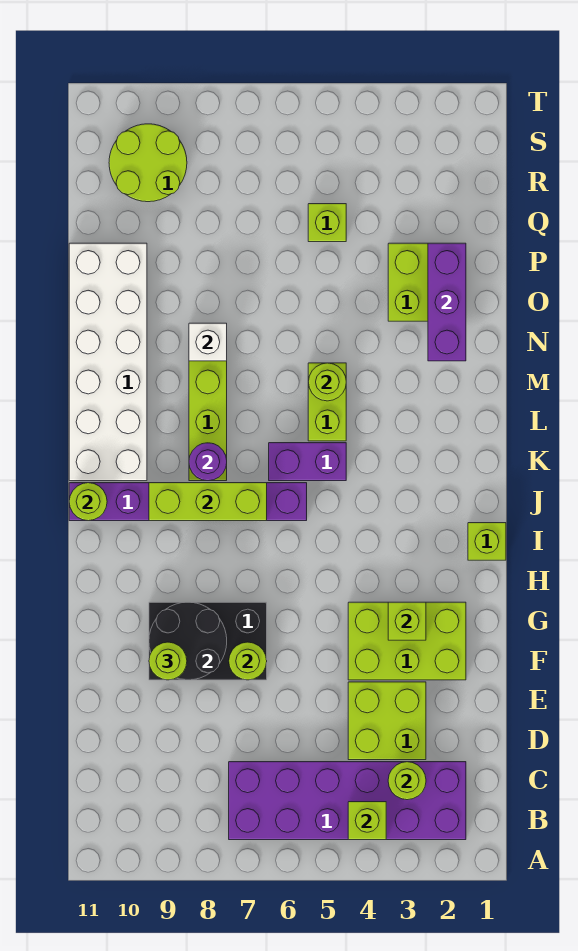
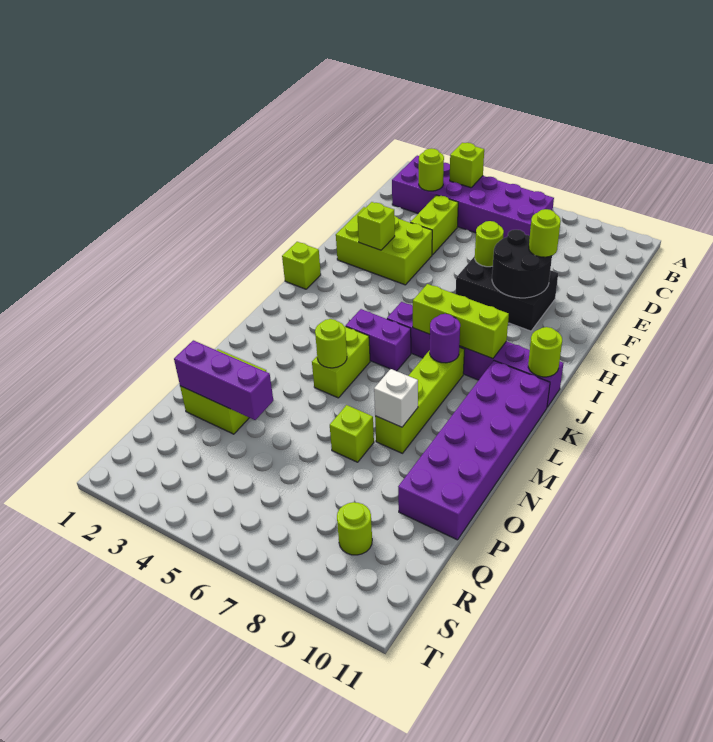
lime brick D3:E4 level 1 -> lime brick D4:E4 level 1
white brick K10:P11 level 1 -> purple brick K10:P11 level 1
purple brick N2:P2 level 2 -> purple brick P2:P4 level 2
lime brick Q5 level 1 -> lime brick O7 level 1
lime round brick R9:S10 level 1 -> lime round brick R9 level 1

